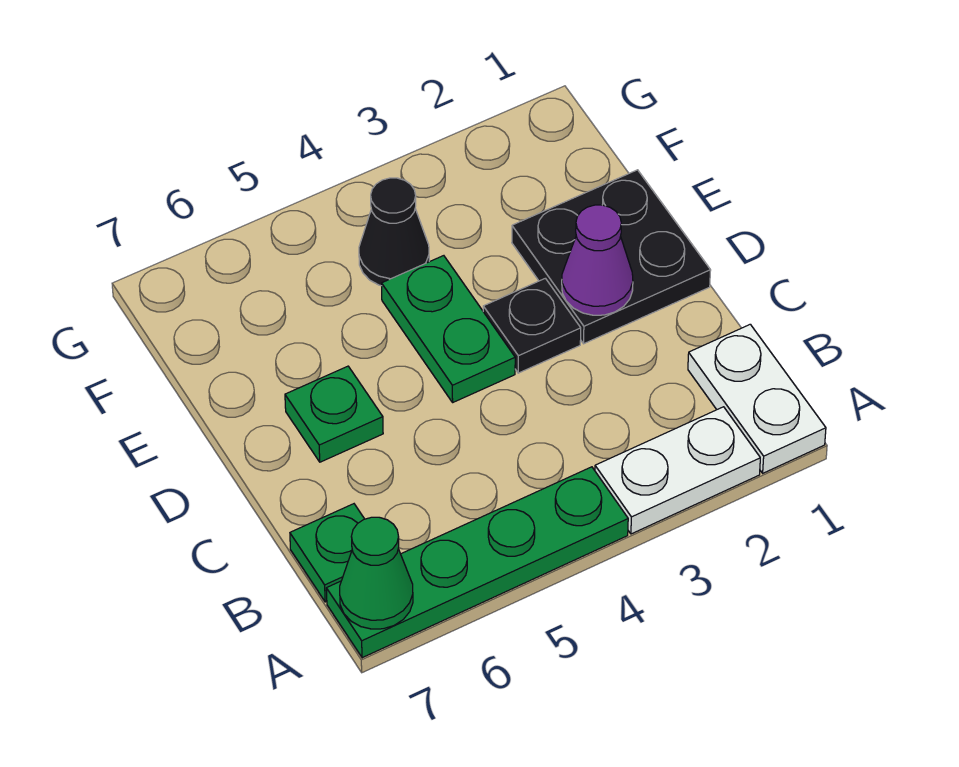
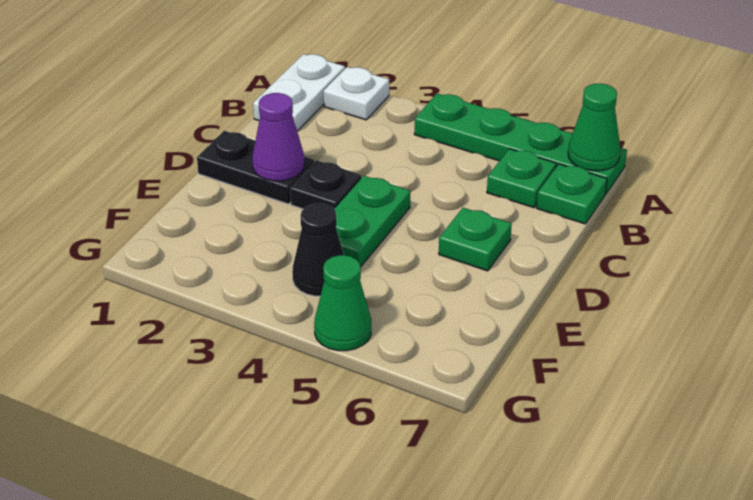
white plate A2:A3 level 1 -> white plate A2 level 1
none -> green plate B6 level 1
black plate D1:E2 level 1 -> black plate D1:D2 level 1
none -> green cone G5 level 1

